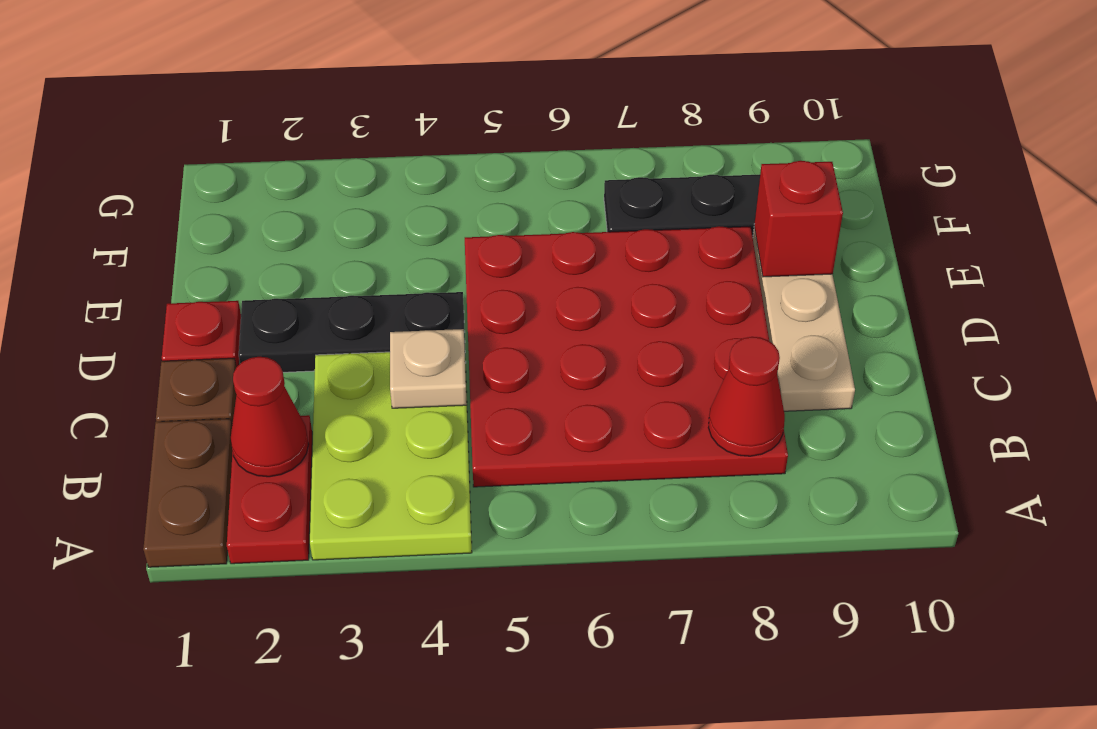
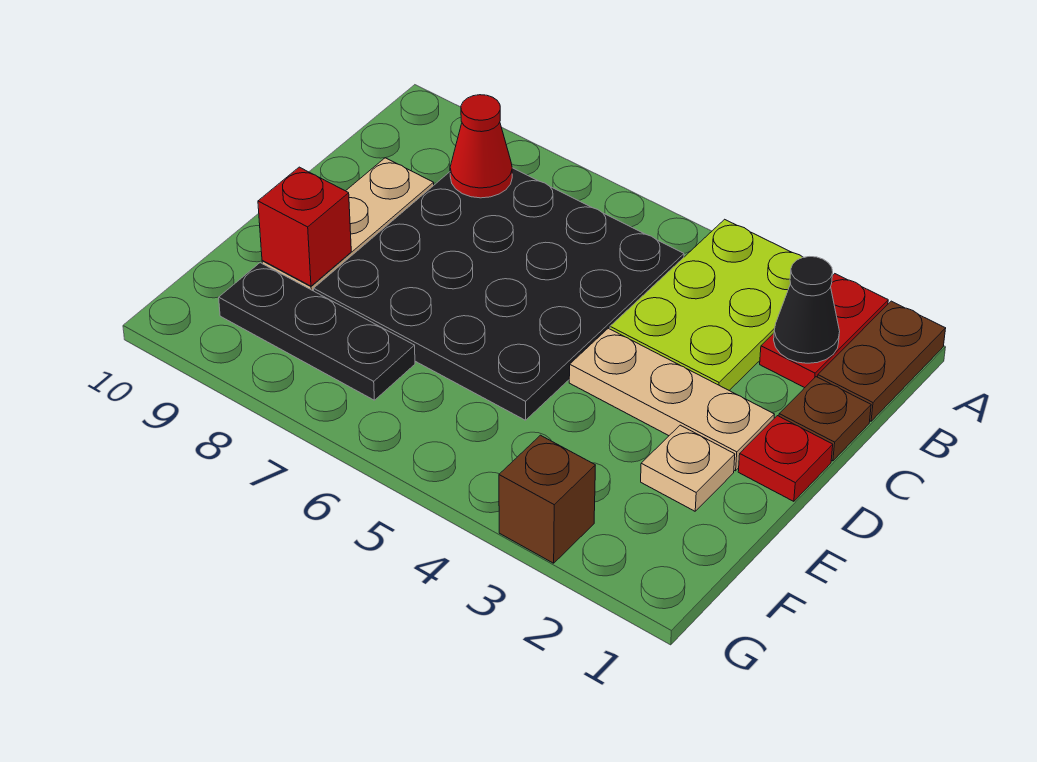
red cone B2 level 2 -> black cone B2 level 2
red plate B5:E8 level 1 -> black plate B5:E8 level 1
tan plate C4 level 2 -> tan plate E2 level 1
black plate D2:D4 level 1 -> tan plate D2:D4 level 1
none -> brown brick G3 level 1

